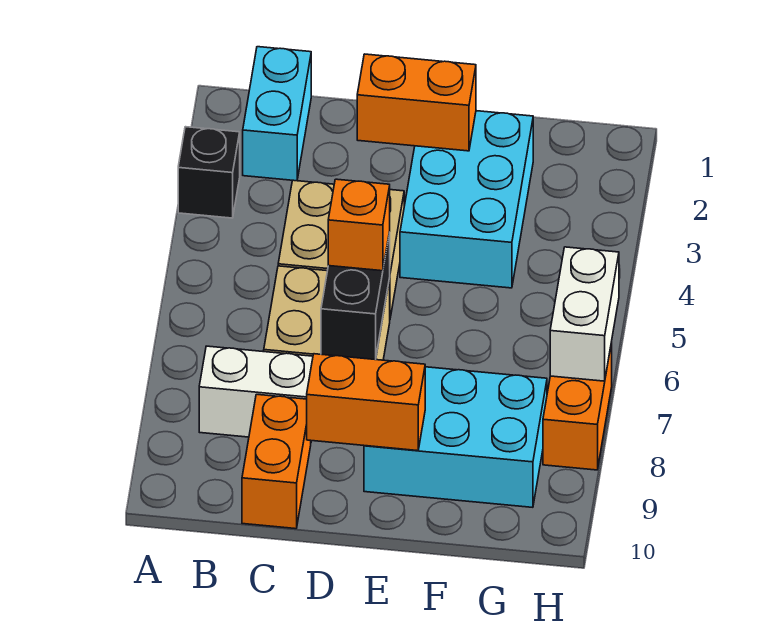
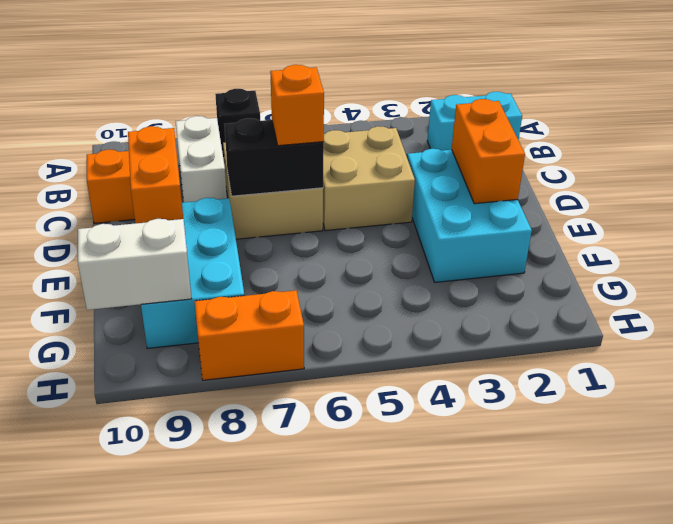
black brick A3 level 1 -> black brick A7 level 1
cyan brick E2:F4 level 1 -> cyan brick D2:F3 level 1
white brick H6:H7 level 2 -> white brick G9:G10 level 2

